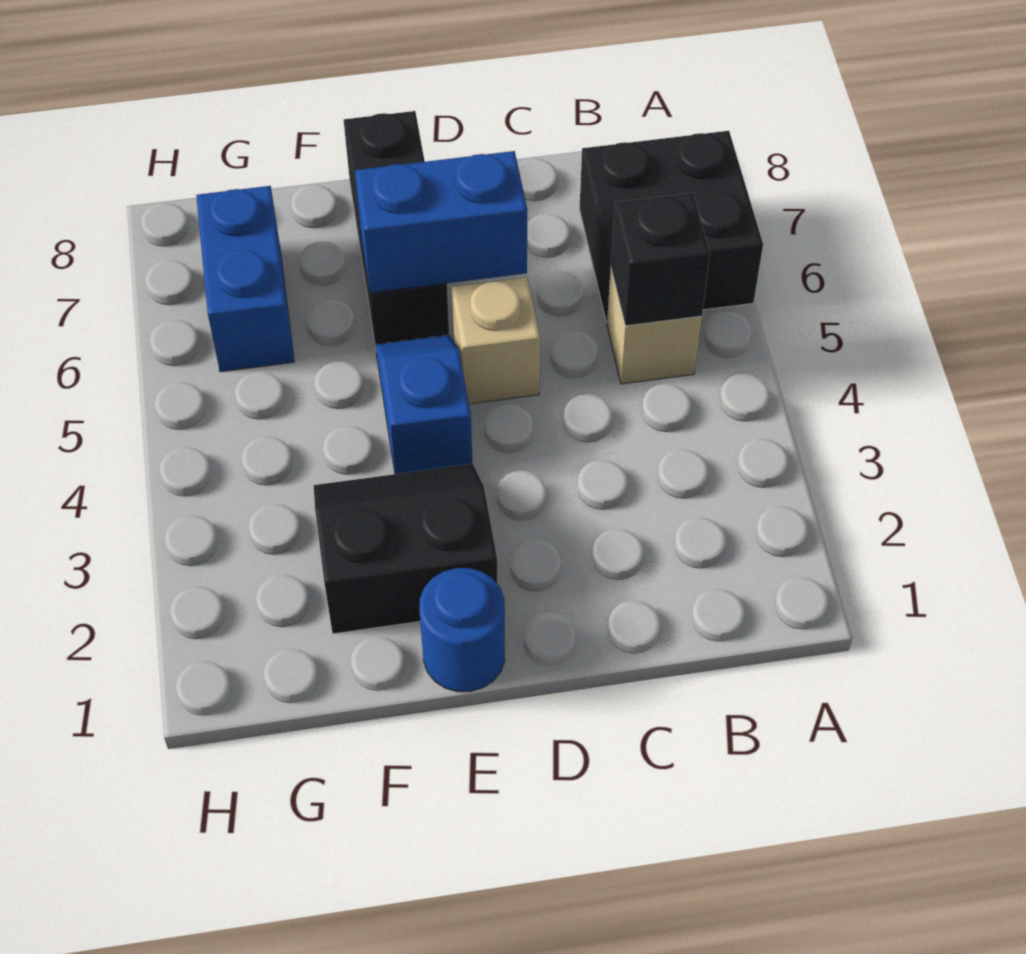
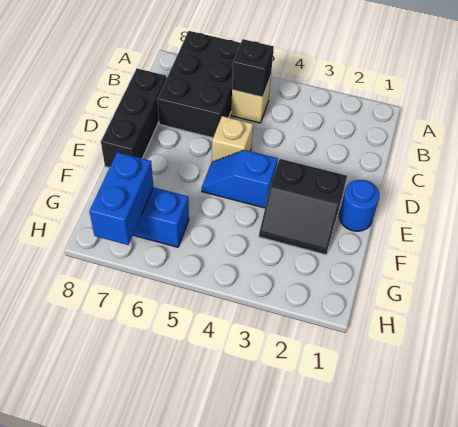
black brick A6:B7 level 1 -> black brick A6:C7 level 1
blue brick D6:E6 level 2 -> blue brick G7:H7 level 2
black slope E2:F3 level 1 top 2 -> black slope E2:F3 level 1 top E
black brick E6:E8 level 1 -> black brick C8:E8 level 1

